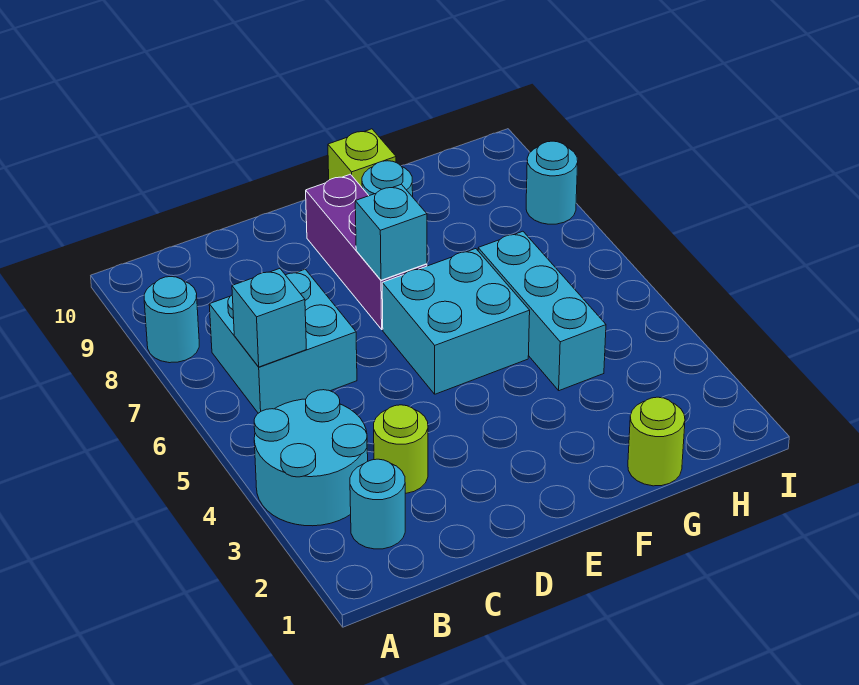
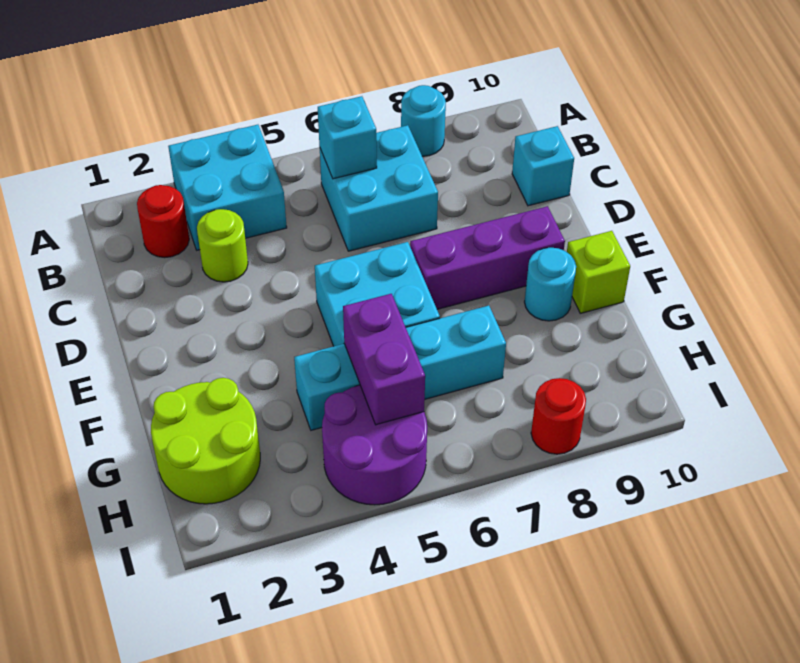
cyan round brick A3:B4 level 1 -> cyan brick A3:B4 level 1
cyan round brick B2 level 1 -> red round brick B2 level 1
cyan brick E7 level 2 -> cyan brick C10 level 1
lime round brick G1 level 1 -> lime round brick G1:H2 level 1
cyan brick G4:G6 level 1 -> cyan brick G4:G7 level 1
none -> purple brick G5:H5 level 2
none -> purple round brick H4:I5 level 1
cyan round brick I8 level 1 -> red round brick I8 level 1

